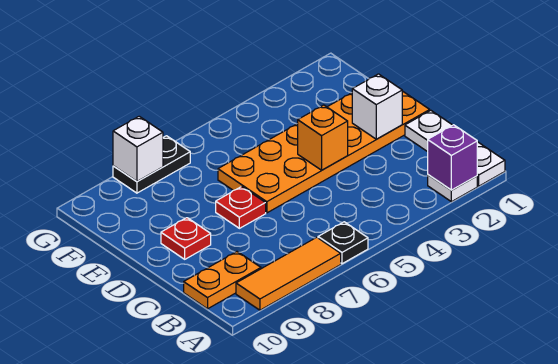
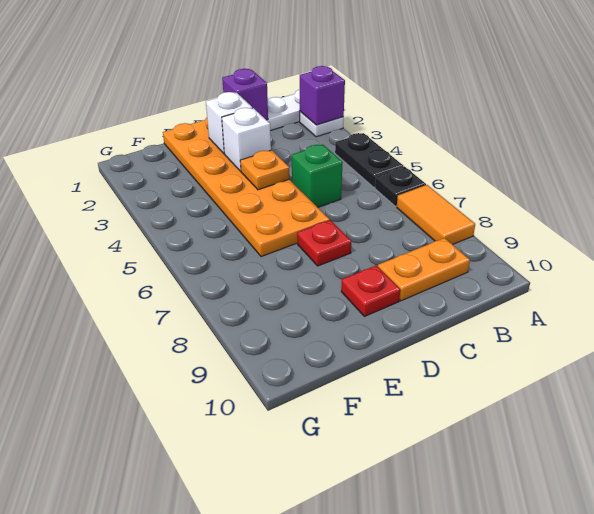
orange tile A7:A9 level 1 -> orange tile A7:A8 level 1
orange plate B9:B10 level 1 -> orange plate B9:C9 level 1
none -> purple brick C1 level 2
none -> green brick C5 level 1
orange brick D4 level 2 -> orange plate D4 level 2
black plate G7:G8 level 1 -> black plate A4:A5 level 1
white brick G8 level 2 -> white brick D3 level 2

